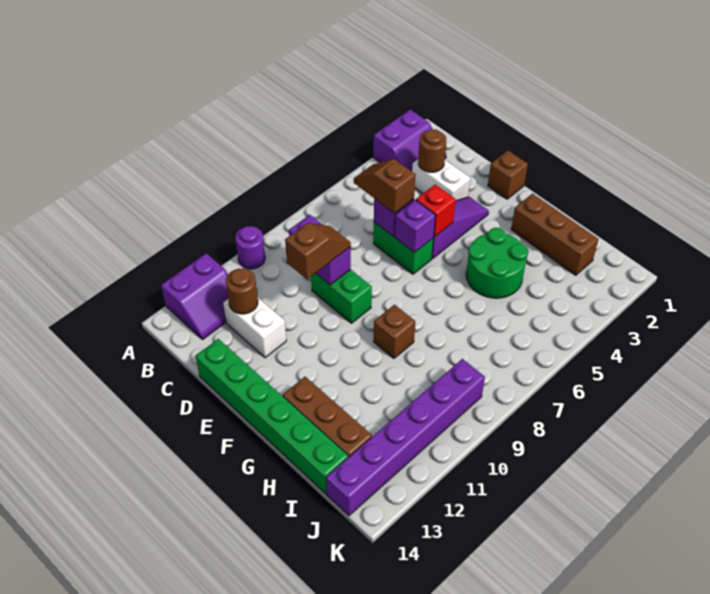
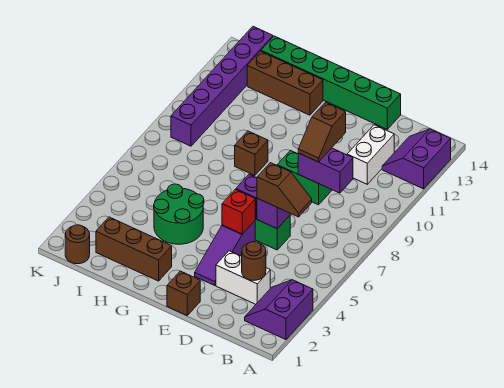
purple round brick A10 level 1 -> none
white brick C12:D12 level 1 -> white brick C11:C12 level 1
brown round brick C12 level 2 -> brown round brick J1 level 1

